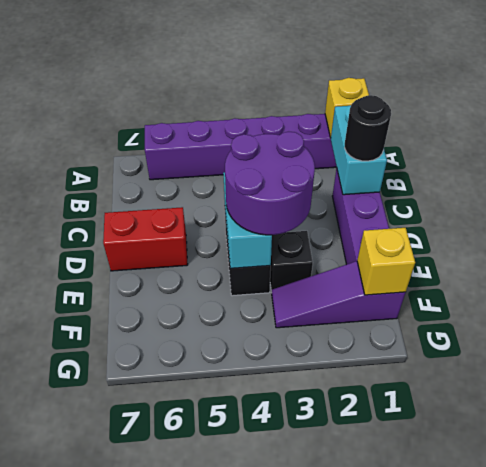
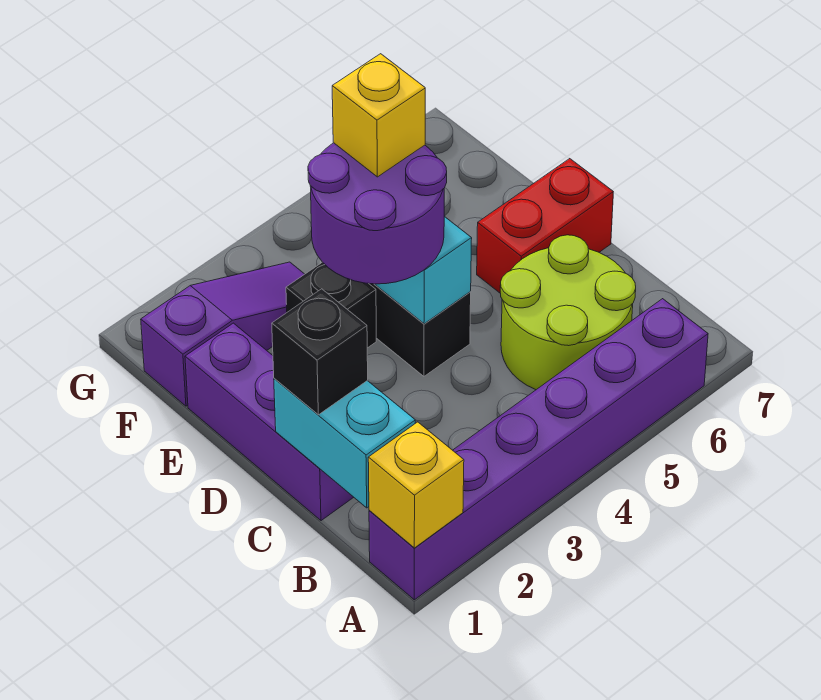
none -> lime round brick B5:C6 level 1
black round brick C1 level 3 -> black brick C1 level 3
yellow brick F1 level 2 -> yellow brick E4 level 4

